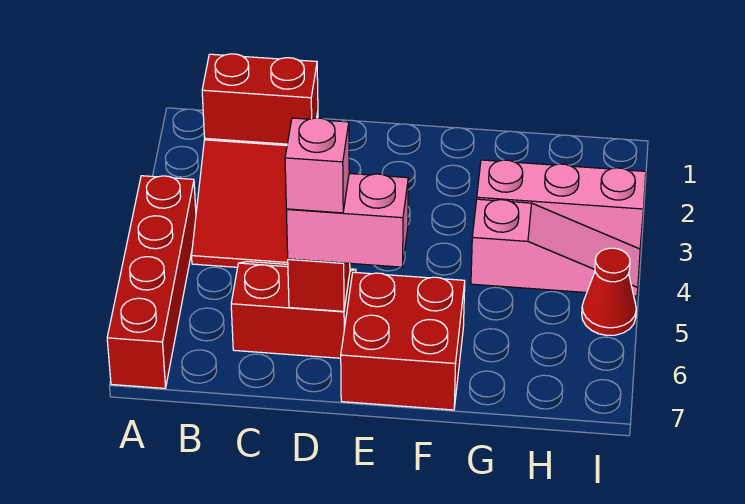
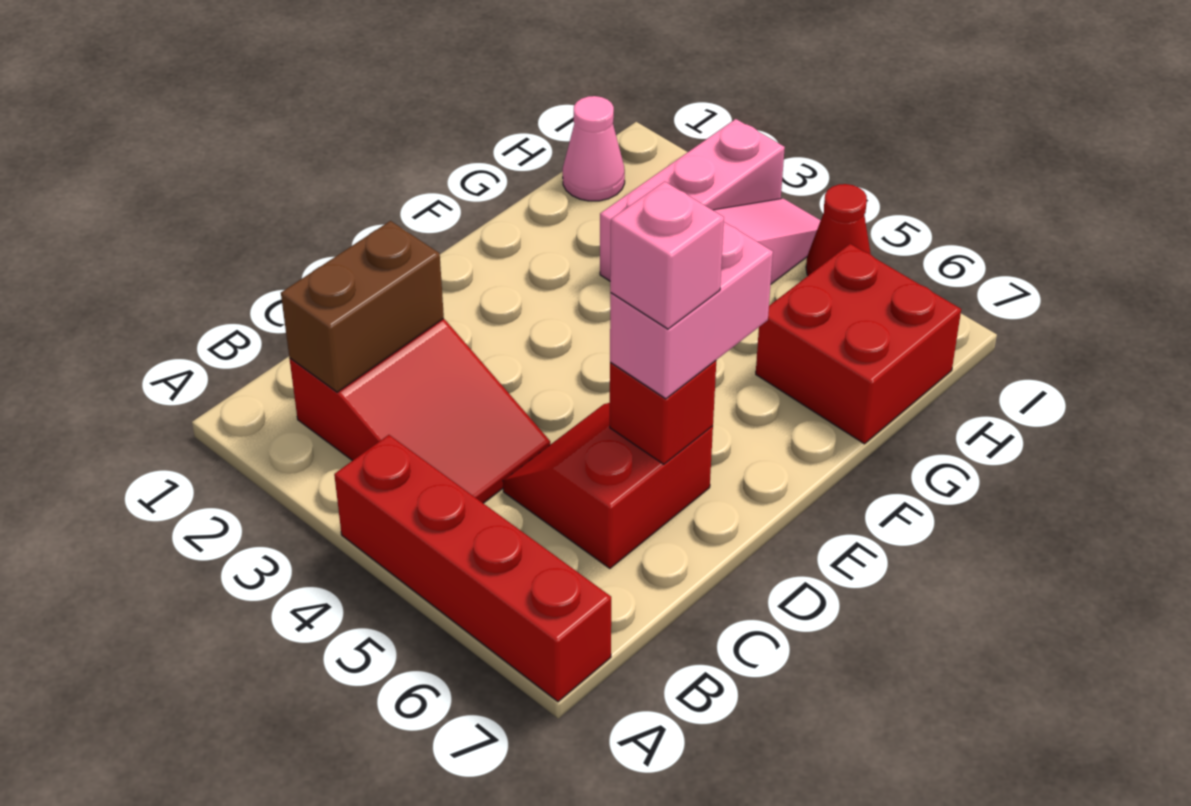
red brick B2:C2 level 2 -> brown brick B2:C2 level 2
red brick E6:F7 level 1 -> red brick G6:H7 level 1
none -> pink cone H1 level 1

